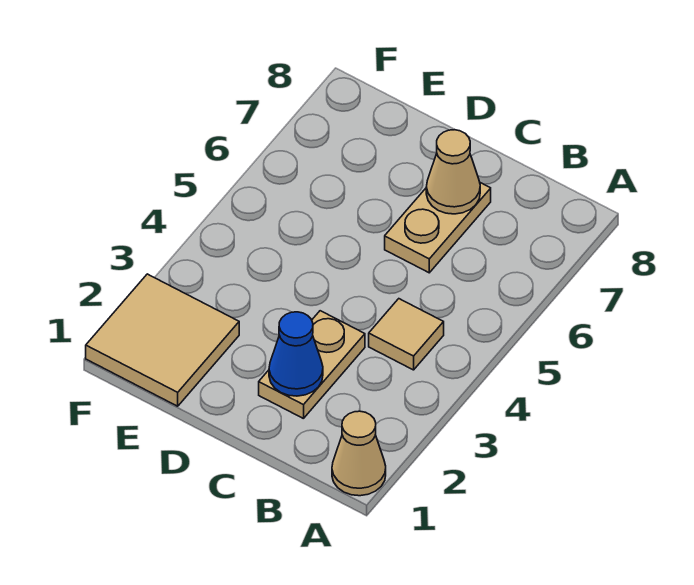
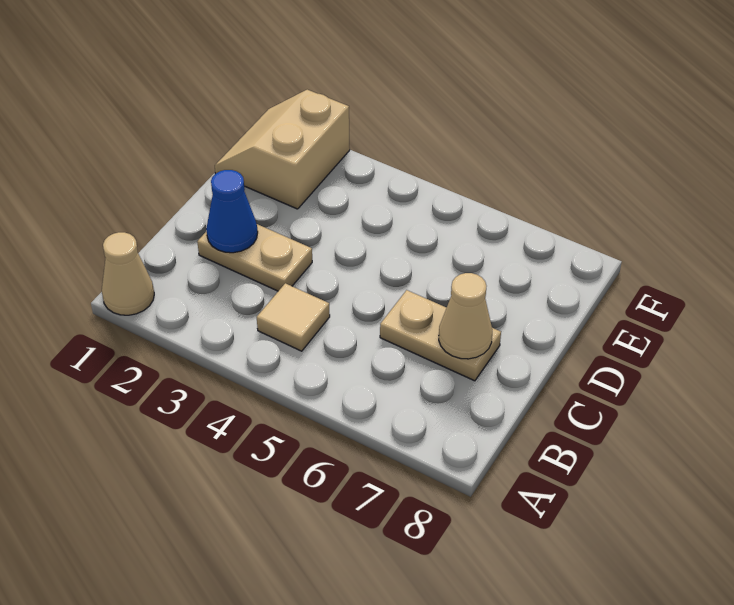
tan tile E1:F2 level 1 -> tan slope E1:F2 level 1 top 2

